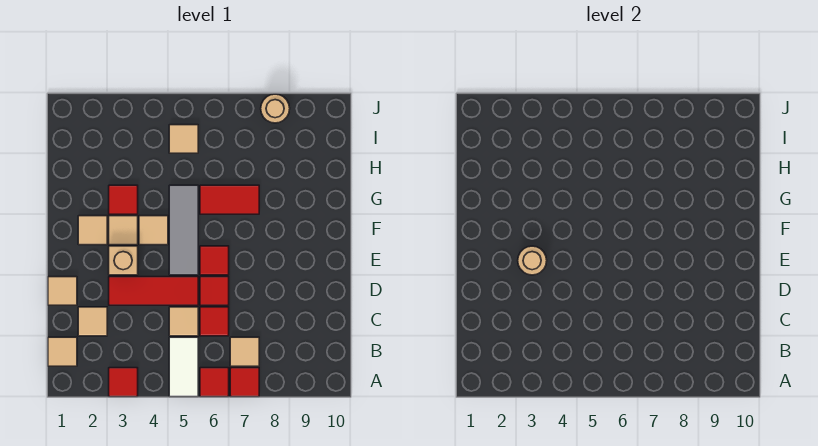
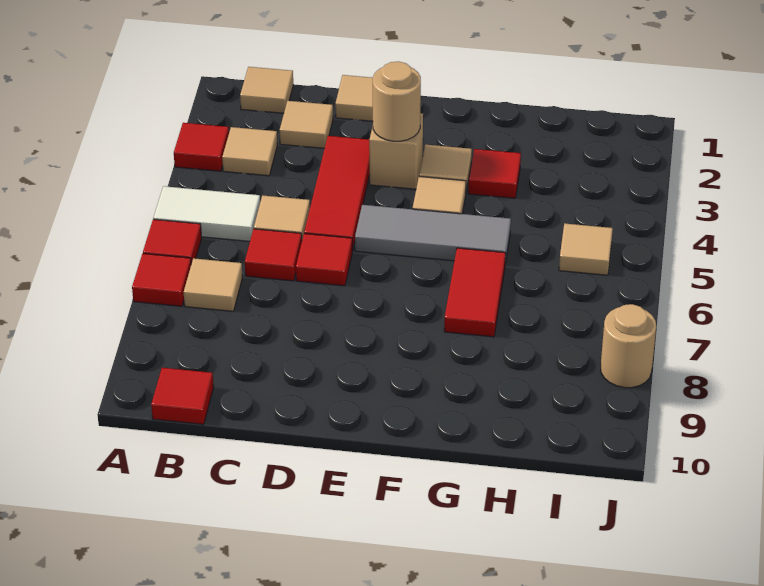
red tile E6 level 1 -> red tile B10 level 1
tan tile F2 level 1 -> tan tile B3 level 1

